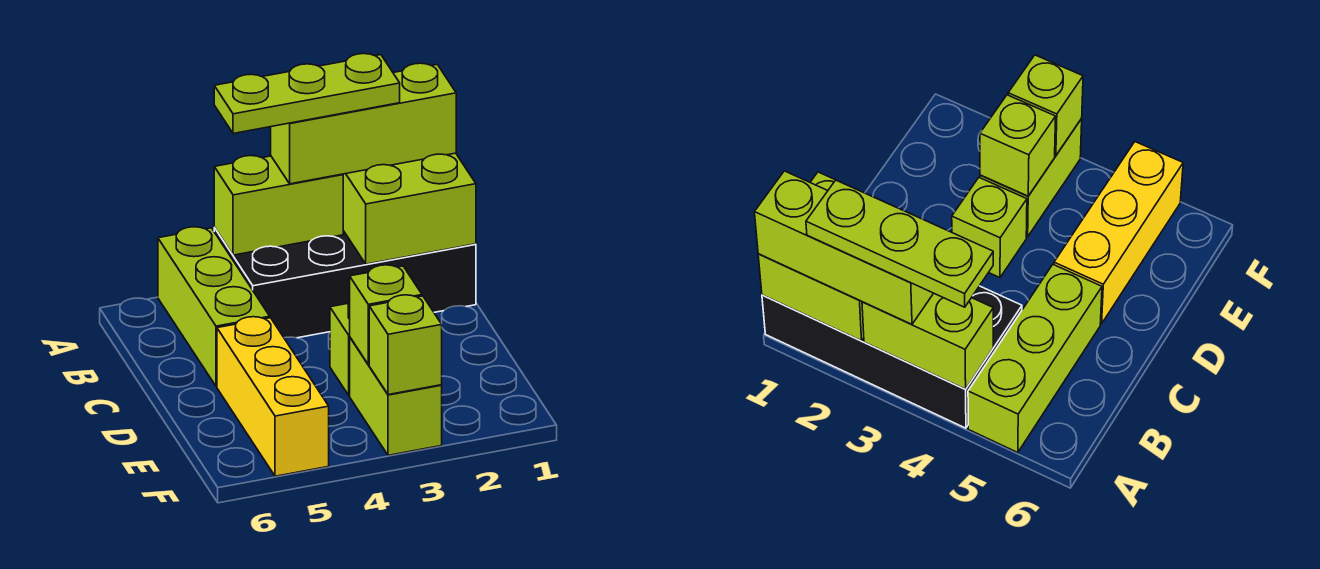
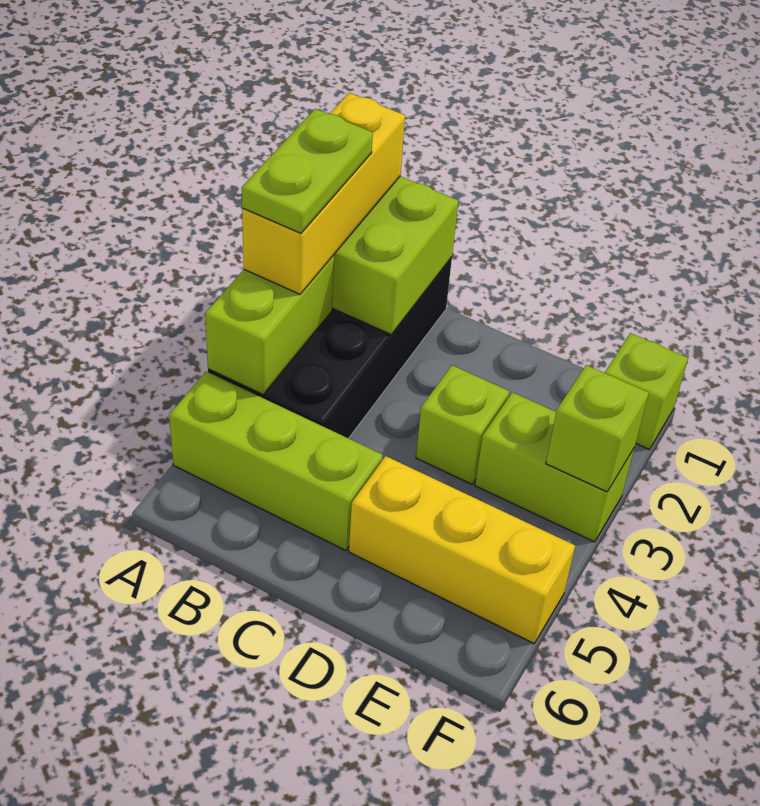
lime brick A1:A3 level 3 -> yellow brick A1:A3 level 3
lime plate A2:A4 level 4 -> lime plate A2:A3 level 4
lime brick E3 level 2 -> lime brick F1 level 1

